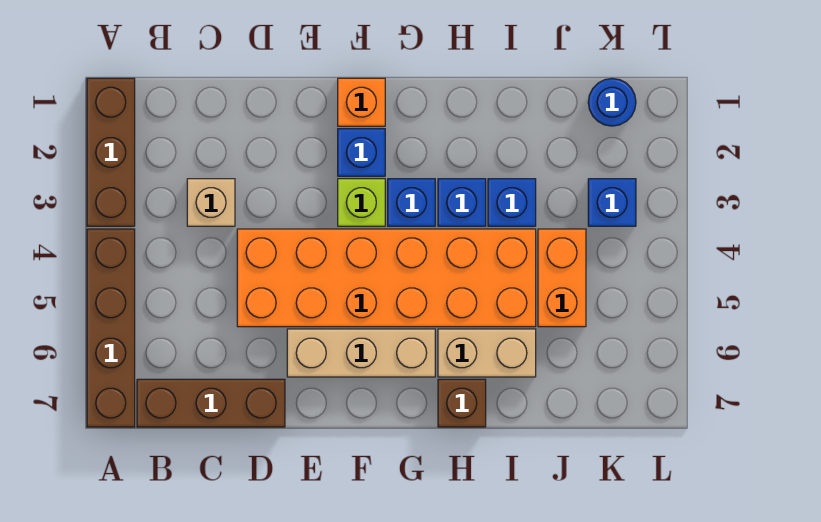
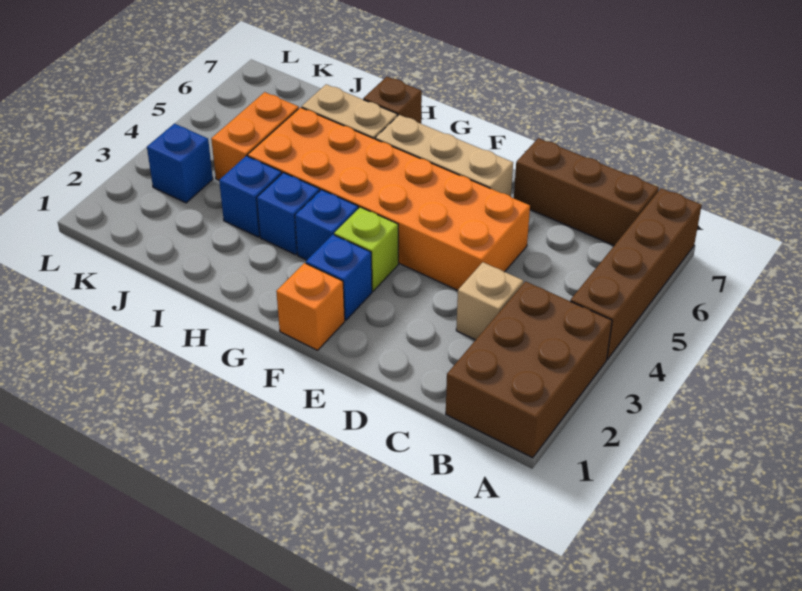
brown brick A1:A3 level 1 -> brown brick A1:B3 level 1
blue round brick K1 level 1 -> none

